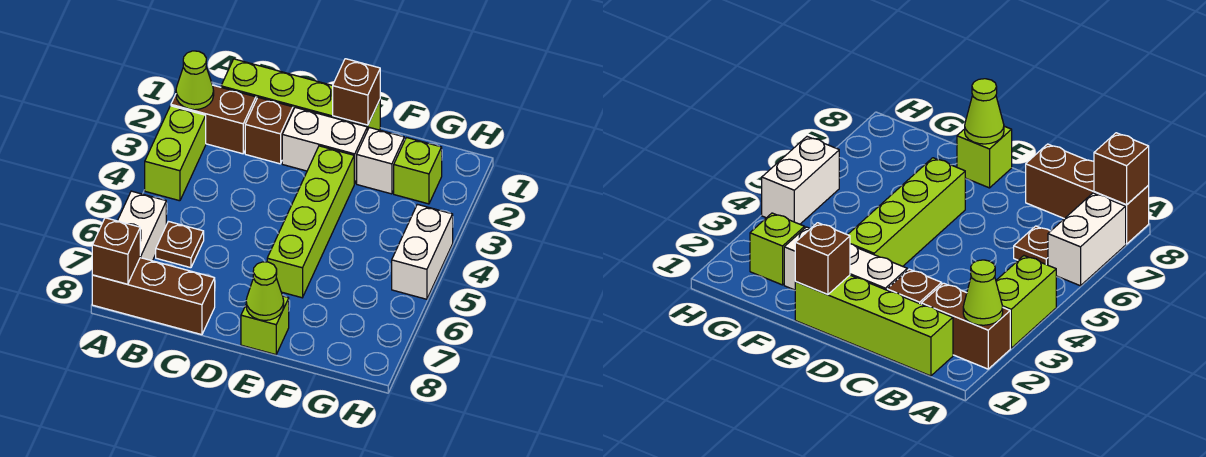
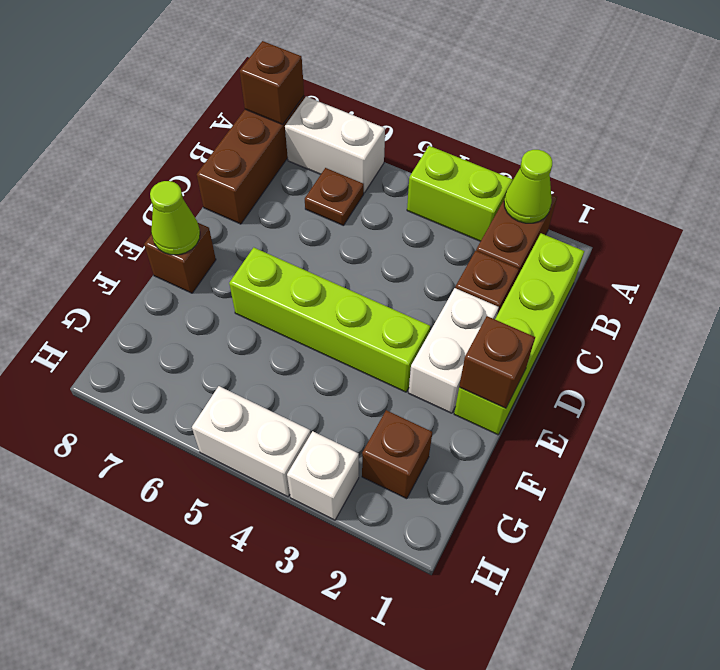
lime brick E8 level 1 -> brown brick E8 level 1
white brick F2 level 1 -> white brick H3 level 1
lime brick G2 level 1 -> brown brick G2 level 1

